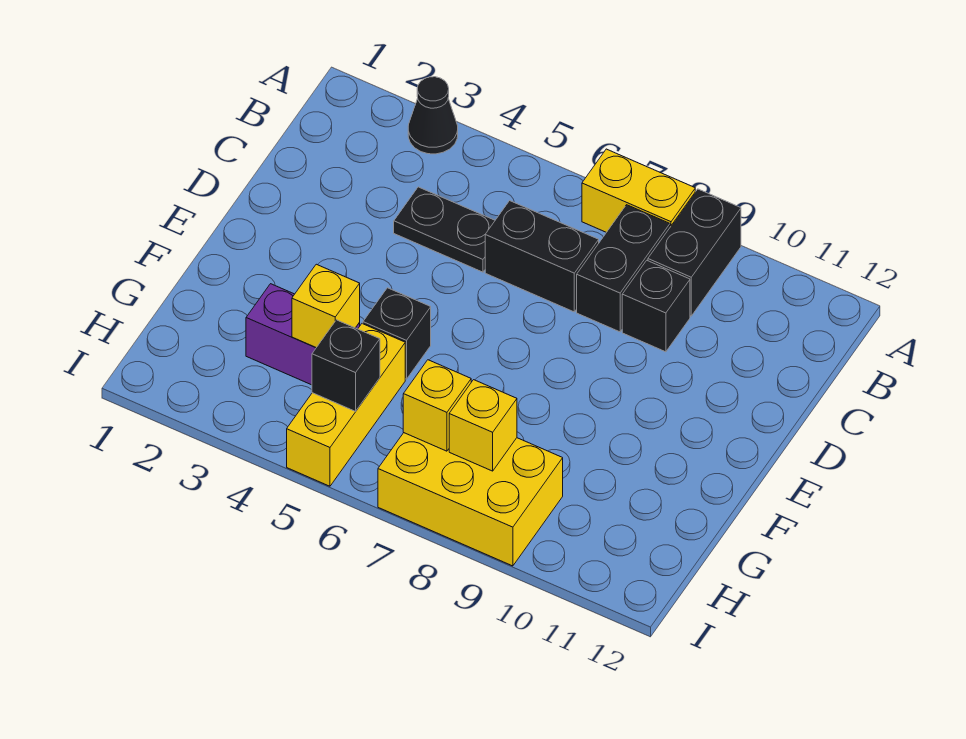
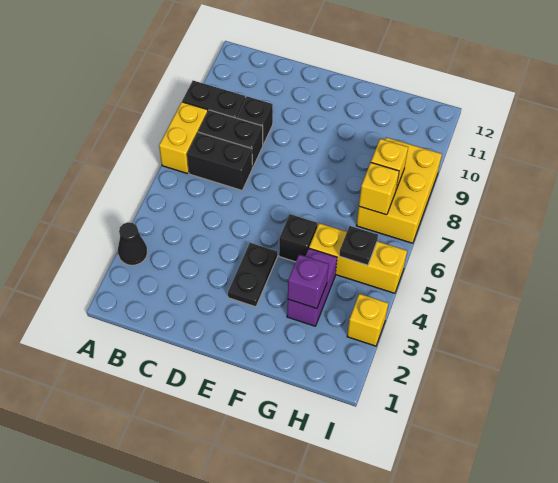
black plate C4:C5 level 1 -> black plate E3:E4 level 1
black brick C6:C7 level 1 -> black brick B7:C7 level 1
none -> purple brick G3 level 2
yellow brick G4 level 2 -> yellow brick I3 level 1
black brick H5 level 2 -> black plate H5 level 2

